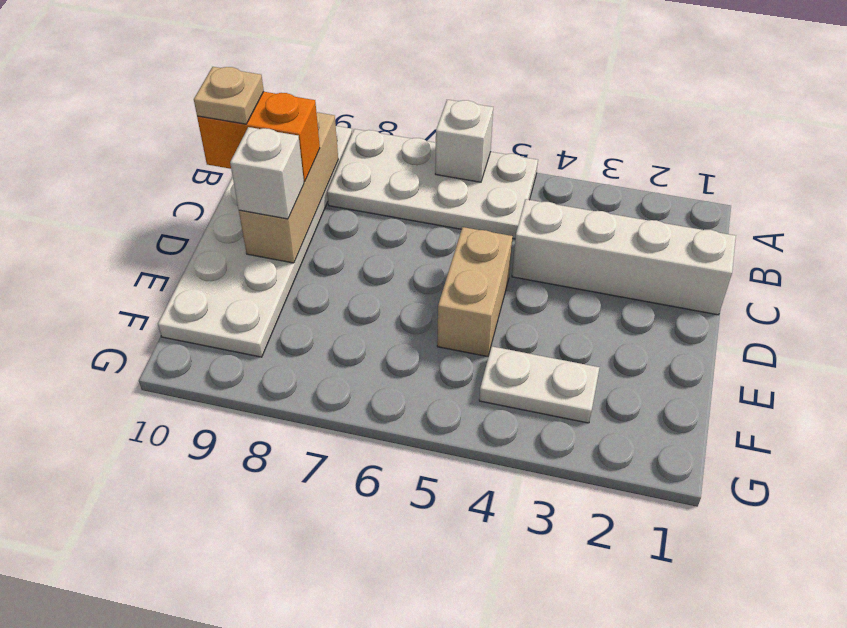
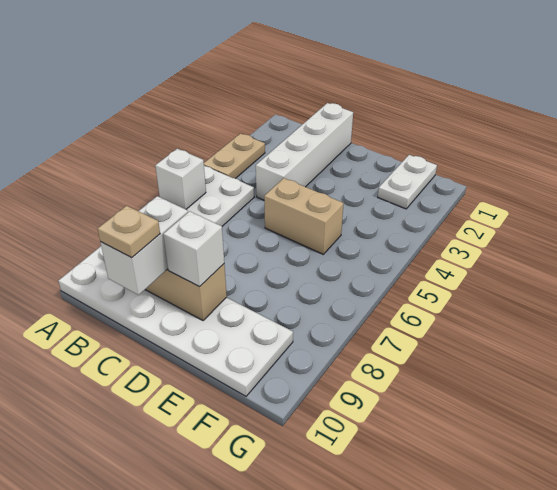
none -> tan plate A3:A4 level 1
orange brick C9:C10 level 3 -> white brick C9:C10 level 3
white plate F3:F4 level 1 -> white plate F1:F2 level 1

